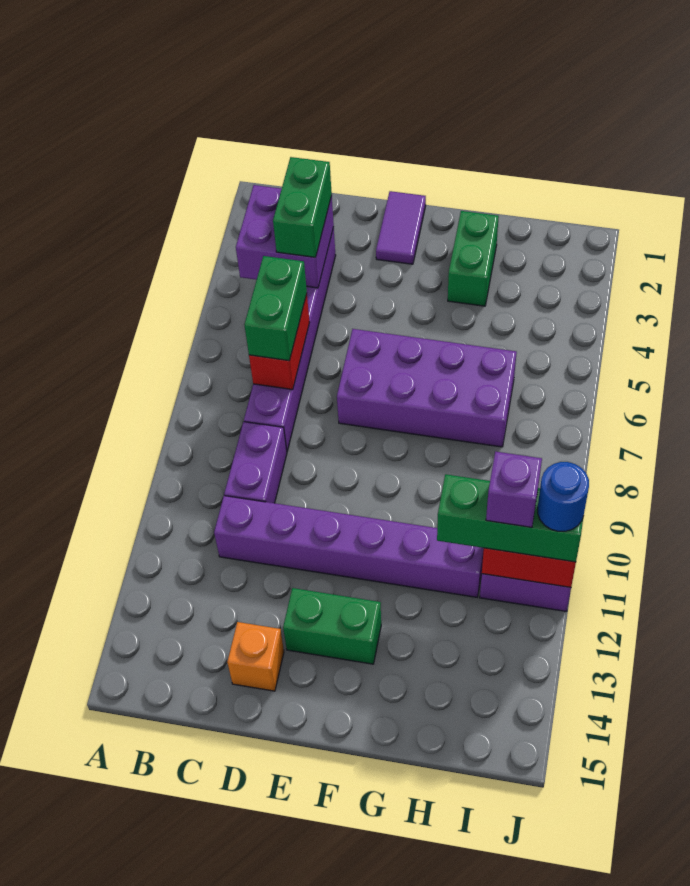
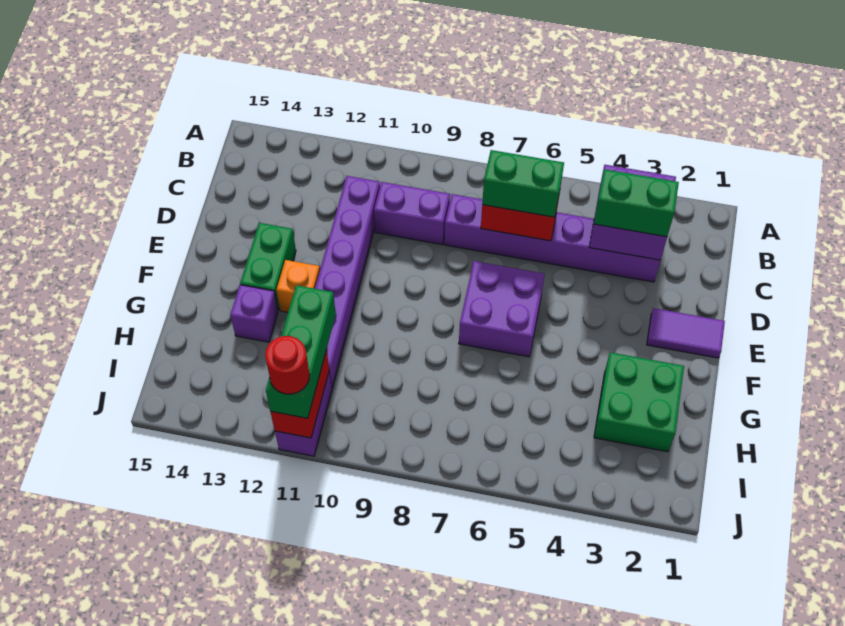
orange brick D14 level 1 -> orange brick F12 level 1
purple brick E6:H7 level 1 -> purple brick E6:F7 level 1
green brick G2:G3 level 1 -> green brick G2:H3 level 1
purple brick I11 level 4 -> purple brick G13 level 1
blue round brick J11 level 4 -> red round brick J11 level 4

